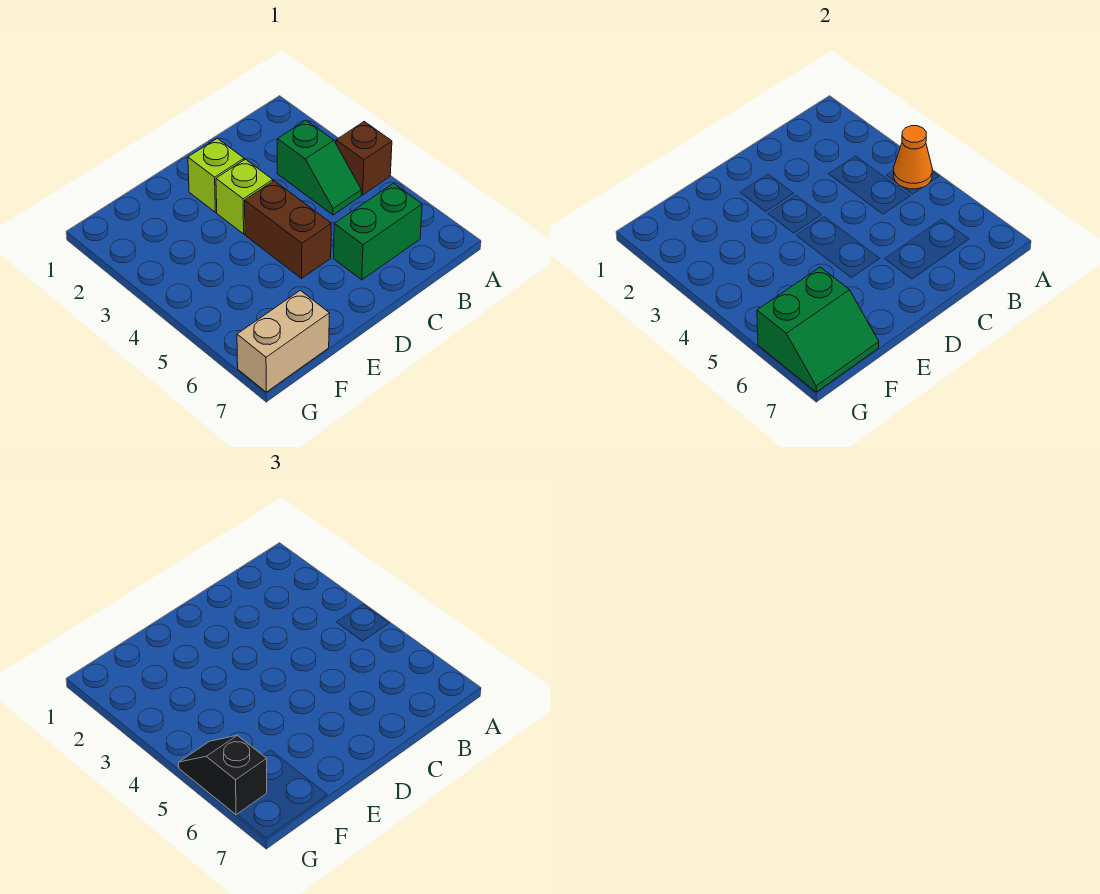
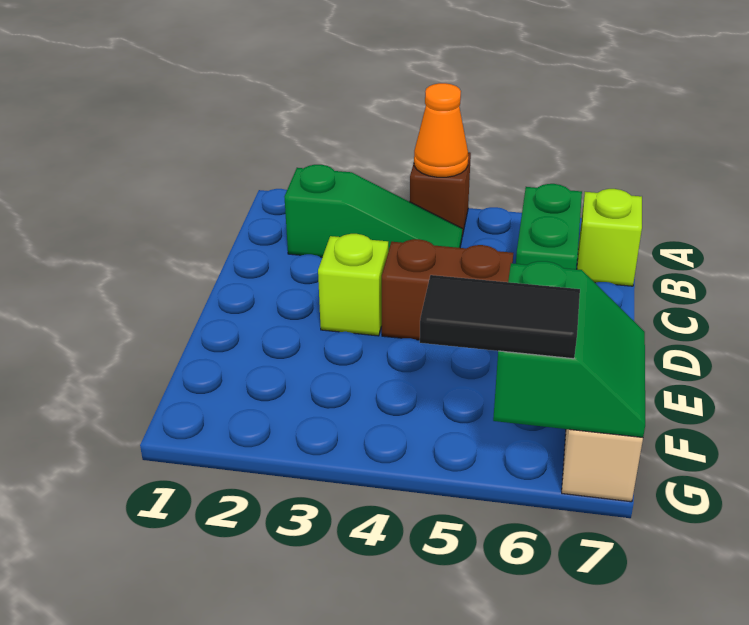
green slope B3:B4 level 1 top 3 -> green slope B2:B4 level 1 top 2
lime brick D2 level 1 -> lime brick B7 level 1
black slope G5:G6 level 3 top 6 -> black tile G5:G6 level 3

